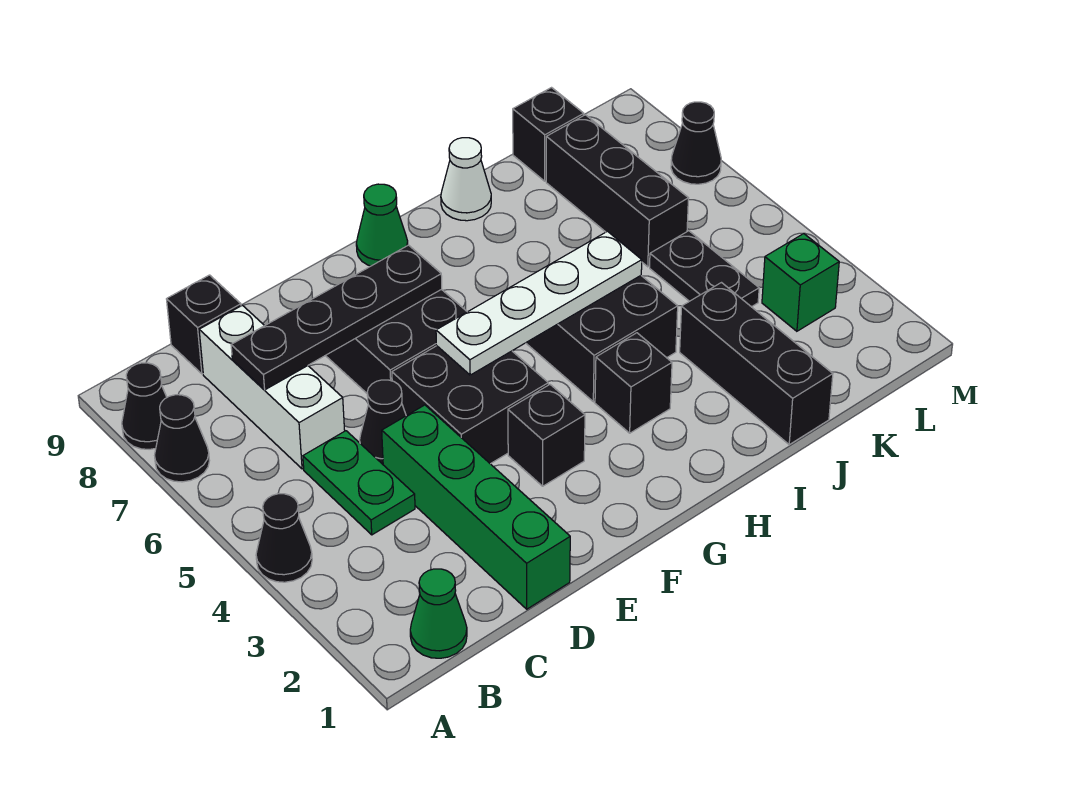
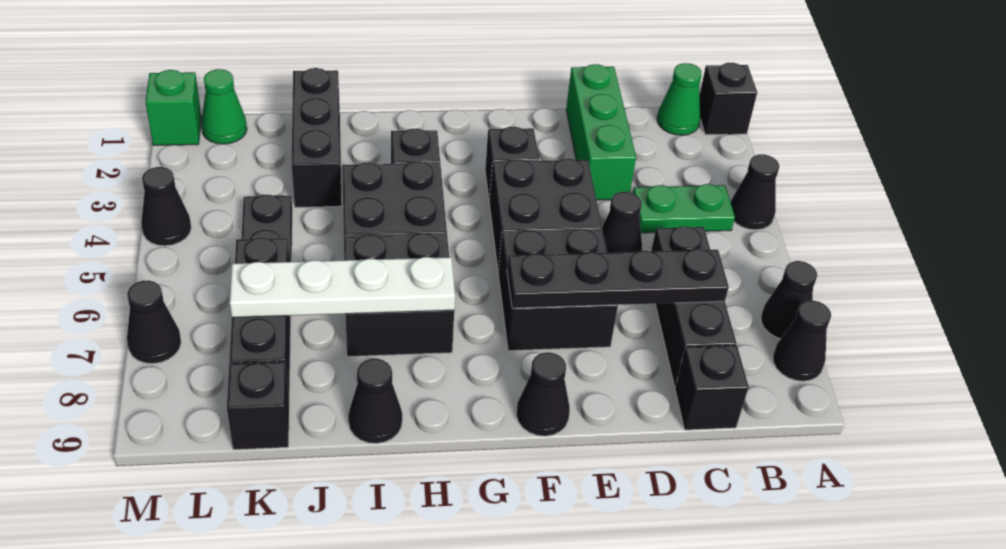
none -> black brick A1 level 1
green plate C4:C5 level 1 -> green plate B4:C4 level 1
white brick C6:C8 level 1 -> black brick C6:C8 level 1
green brick D1:D4 level 1 -> green brick D1:D3 level 1
white plate F5:I5 level 2 -> white plate H7:K7 level 2
none -> black cone F9 level 1
green cone G9 level 1 -> green cone L1 level 1
none -> black brick H6:I7 level 1
white cone I9 level 1 -> black cone I9 level 1
green brick L3 level 1 -> green brick M1 level 1
none -> black cone M4 level 1

